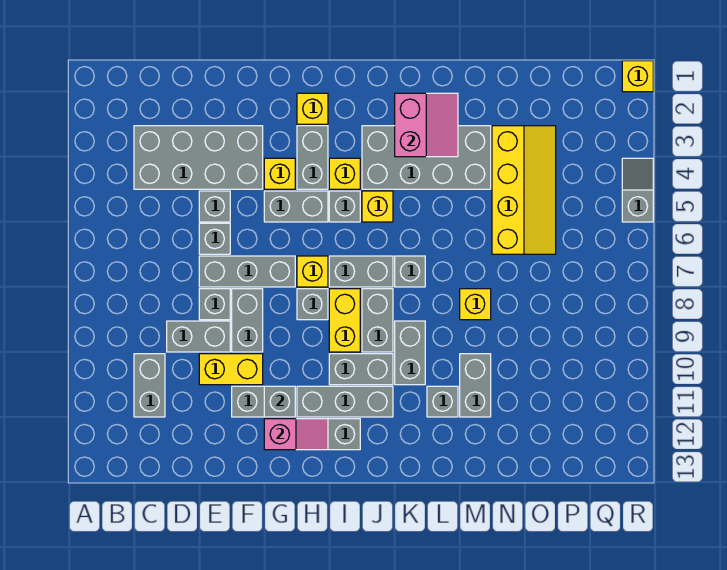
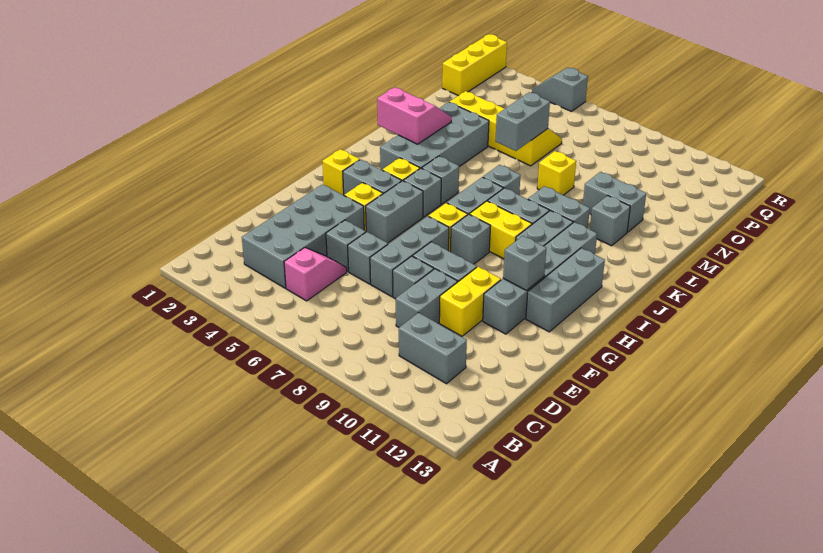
pink slope G12:H12 level 2 top G -> pink slope C5:D5 level 1 top C
yellow brick J5 level 1 -> grey brick J5 level 1
none -> grey brick M6:N6 level 2
yellow brick R1 level 1 -> yellow brick P1:R1 level 1

